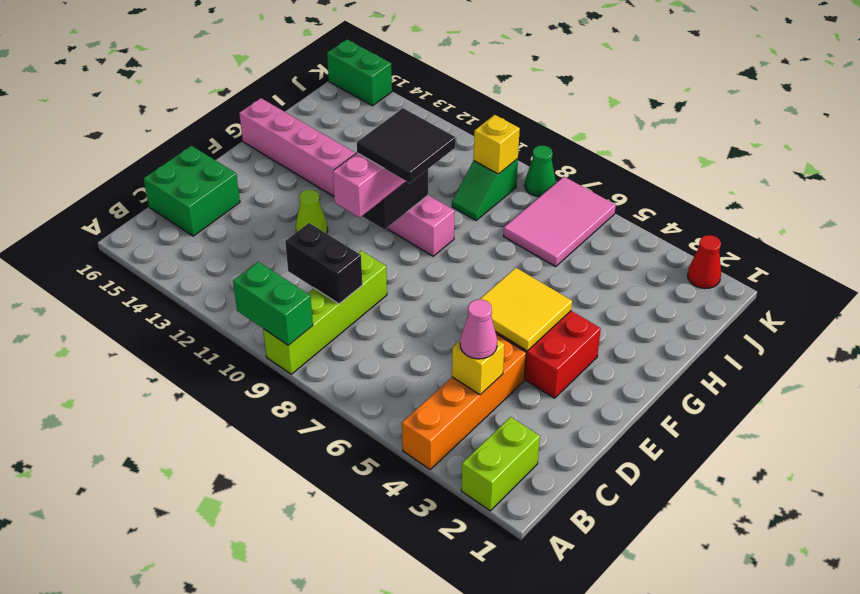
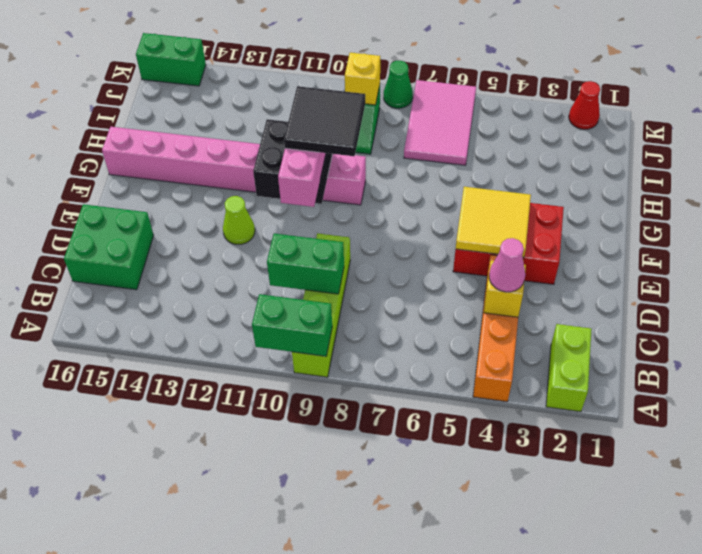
black brick C9:C10 level 2 -> green brick C9:C10 level 2

